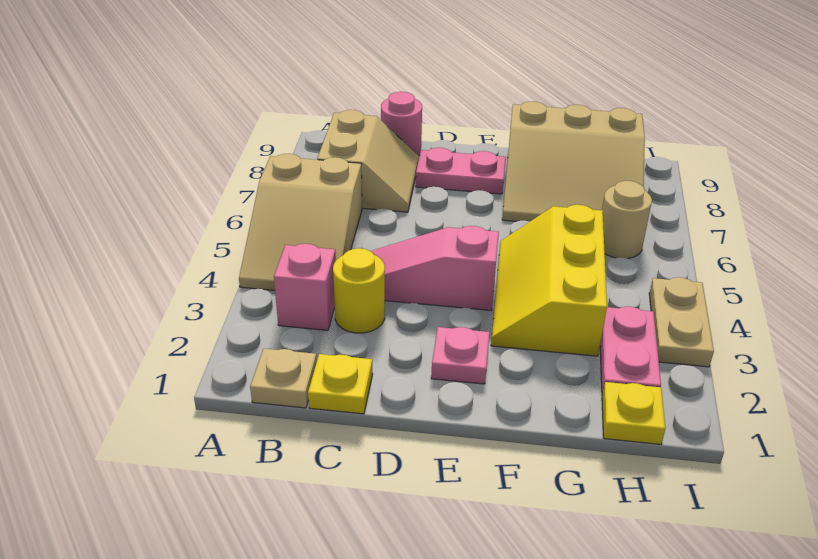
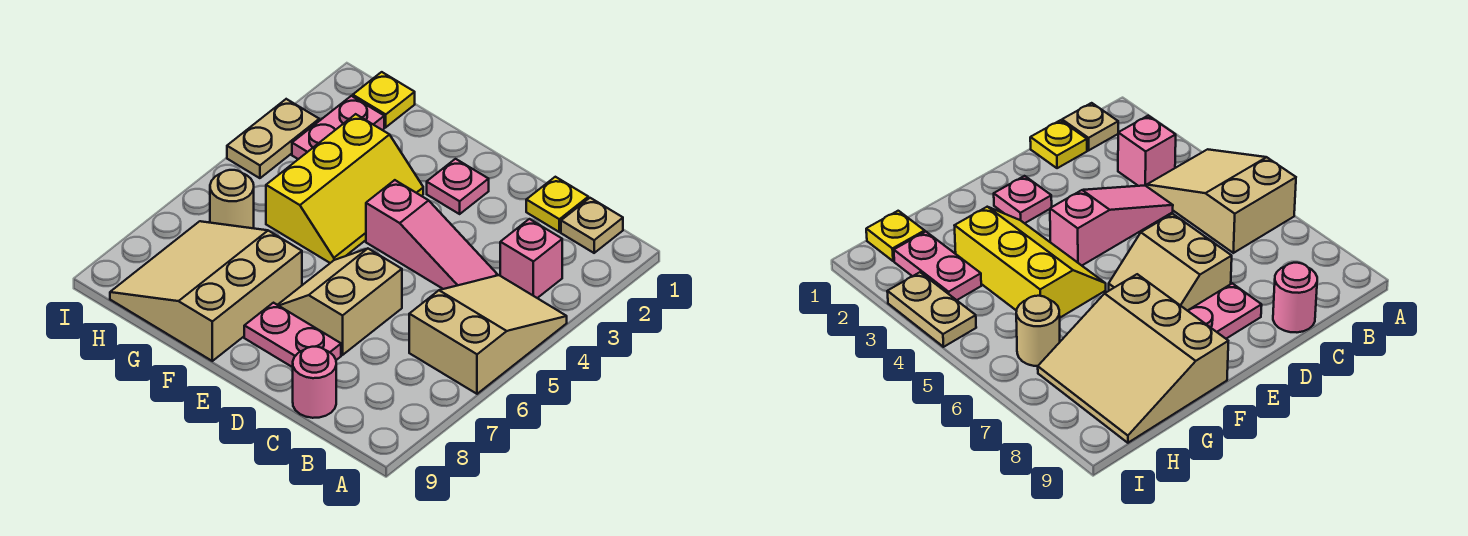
tan slope B7:C8 level 1 top B -> tan slope D6:E7 level 1 top D
yellow round brick C3 level 1 -> none
tan slope F7:H9 level 1 top 9 -> tan slope F7:H9 level 1 top F

